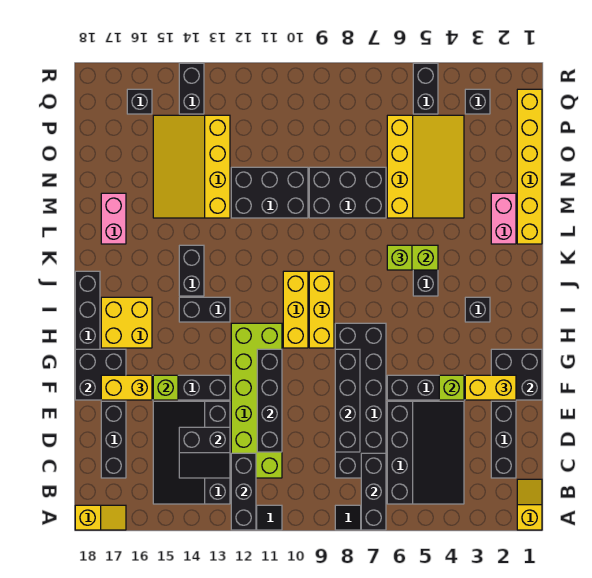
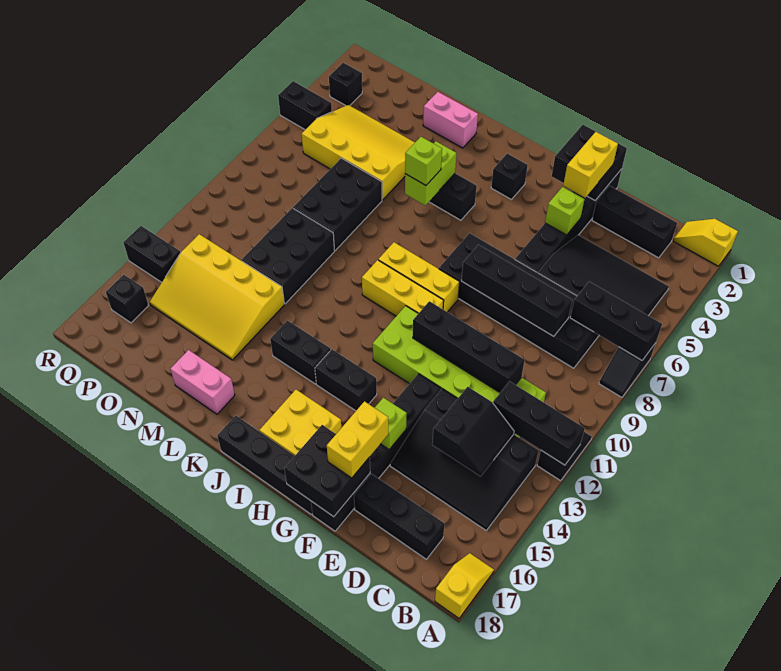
black brick I13:I14 level 1 -> black brick H14:I14 level 1
yellow brick L1:Q1 level 1 -> none

